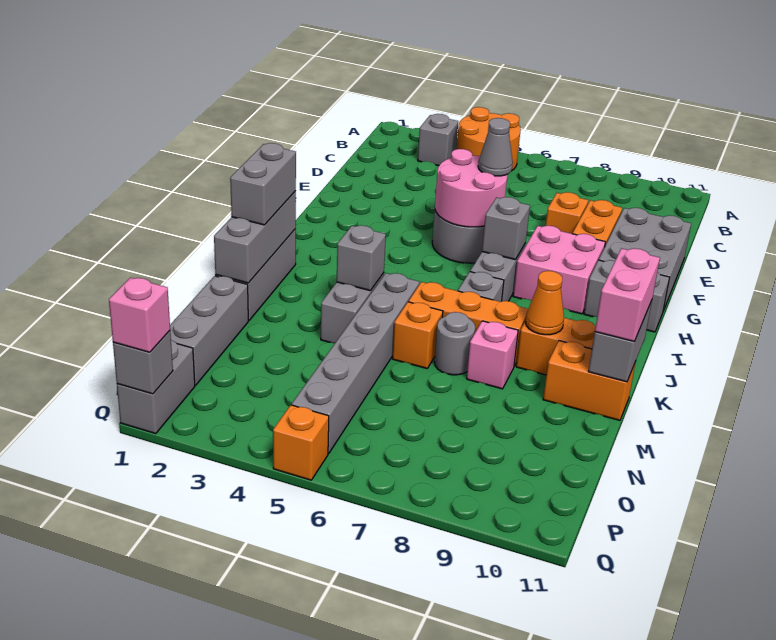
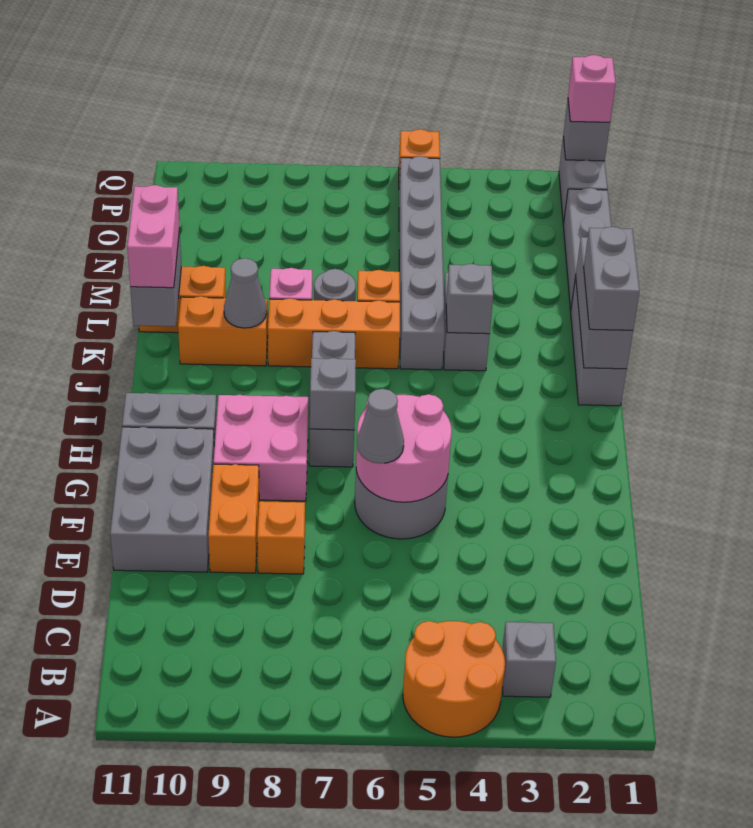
orange cone K9 level 2 -> grey cone K9 level 2

